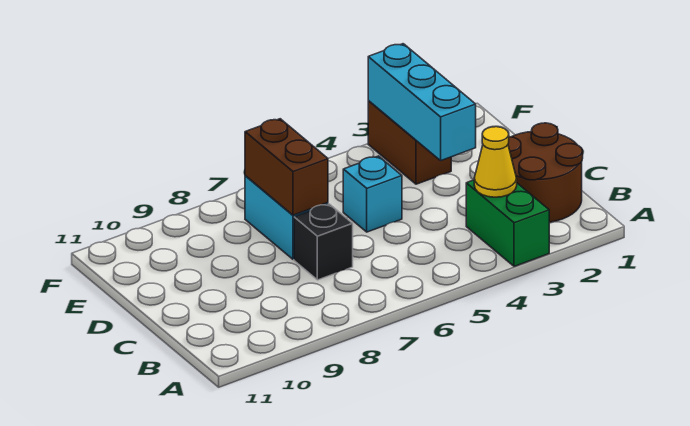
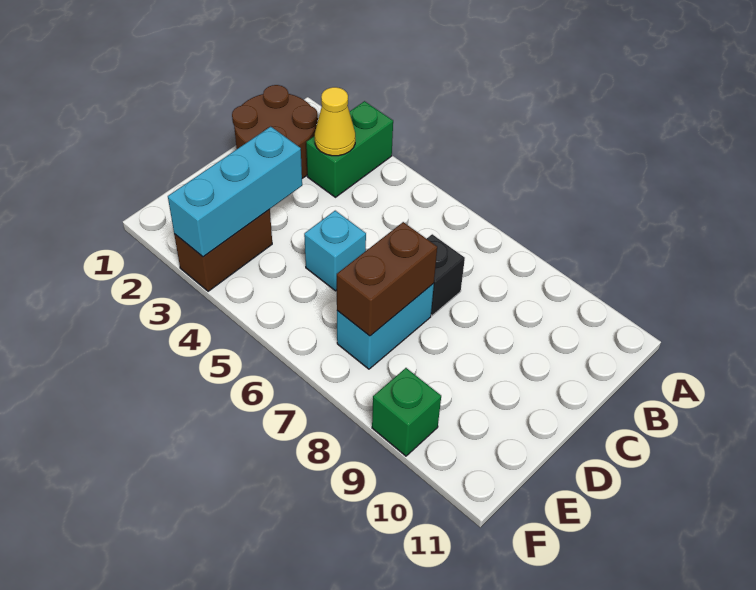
none -> green brick F9 level 1

